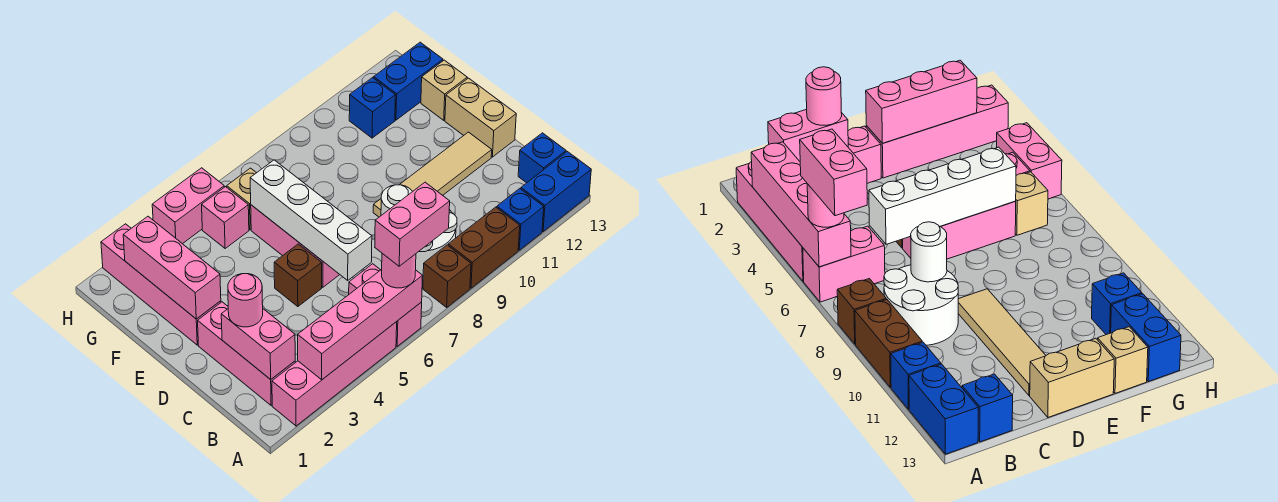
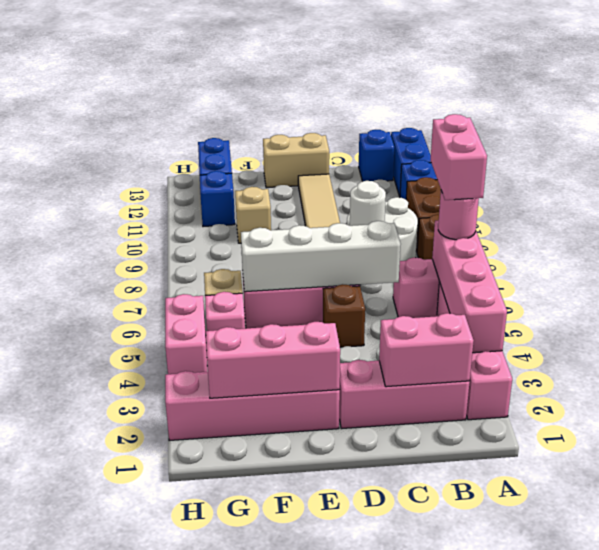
pink round brick C2 level 3 -> none
tan brick F13 level 1 -> tan brick F10 level 1

